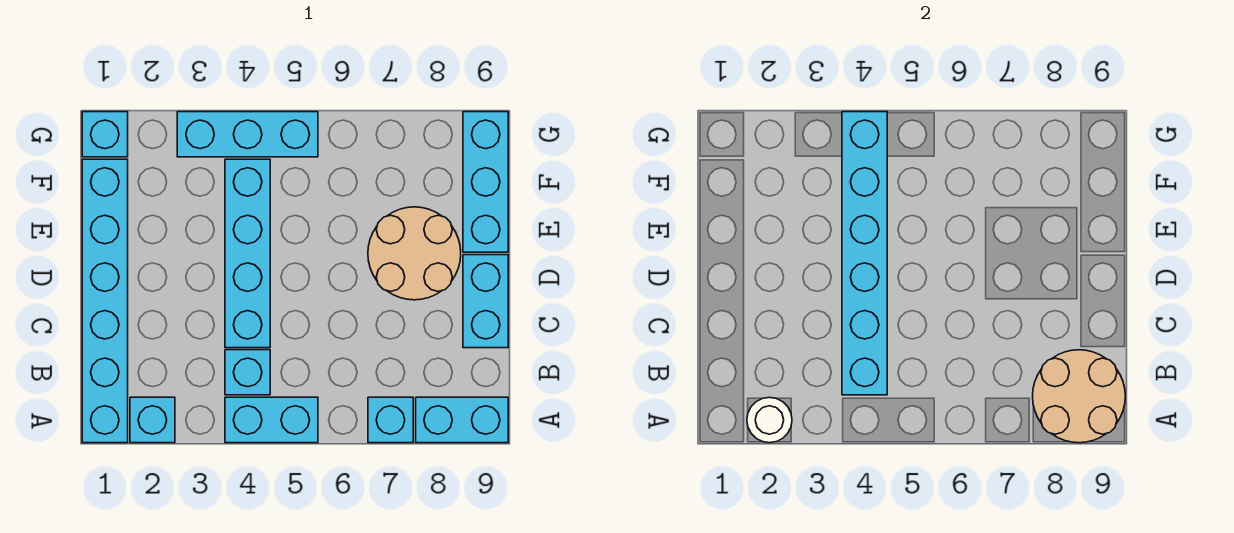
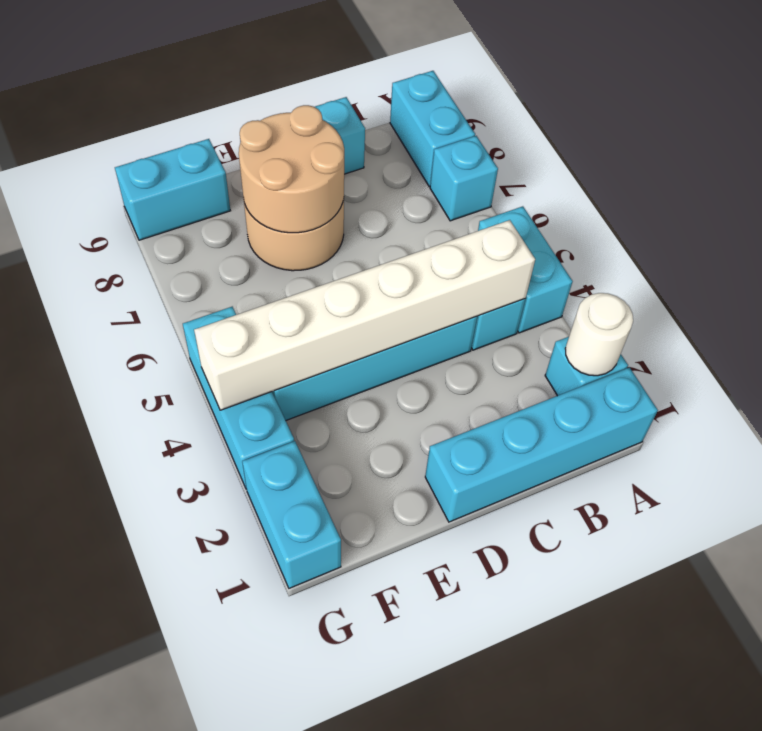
cyan brick A1:F1 level 1 -> cyan brick A1:D1 level 1
tan round brick A8:B9 level 2 -> tan round brick D7:E8 level 2
cyan brick B4:G4 level 2 -> white brick B4:G4 level 2
cyan brick E9:G9 level 1 -> cyan brick F9:G9 level 1
cyan brick G1 level 1 -> cyan brick G1:G2 level 1

